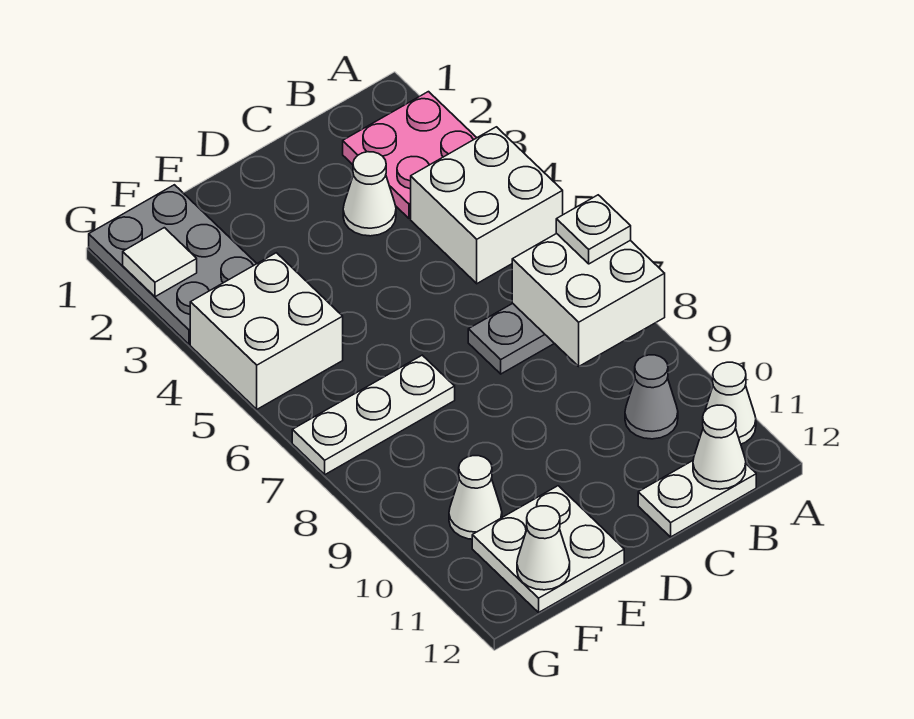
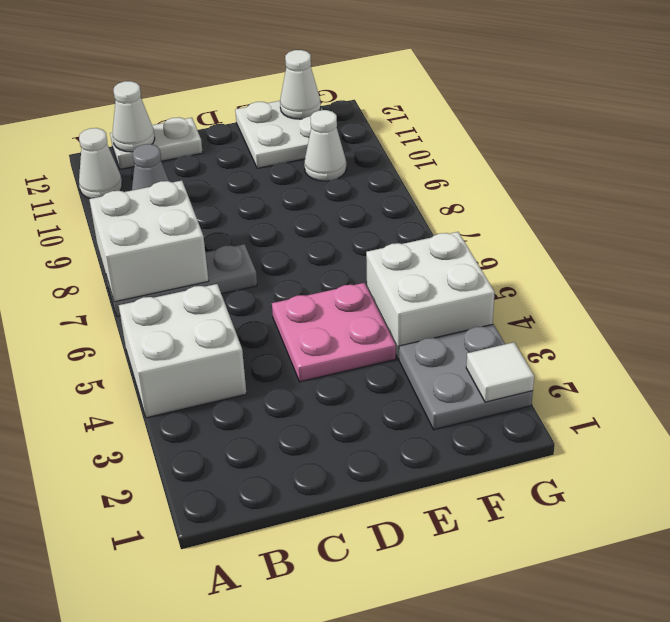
pink plate A2:B3 level 1 -> pink plate D4:E5 level 1
white plate A7 level 3 -> none
white cone C3 level 1 -> none
white plate E7:G7 level 1 -> none
grey plate F1:G3 level 1 -> grey plate F2:G3 level 1

